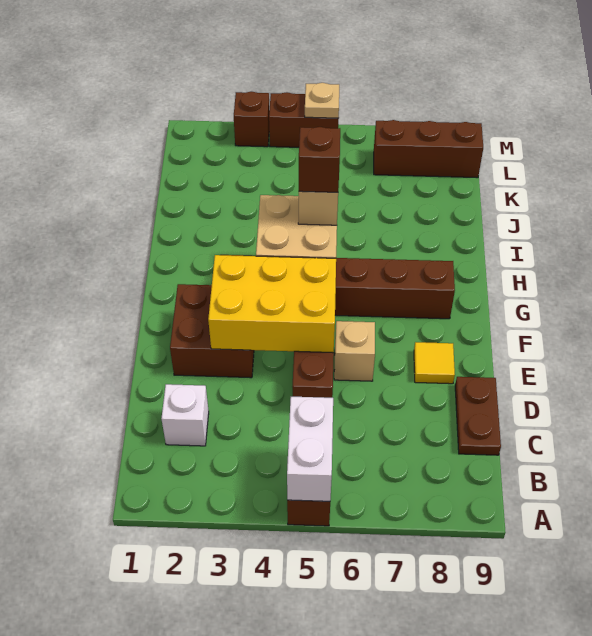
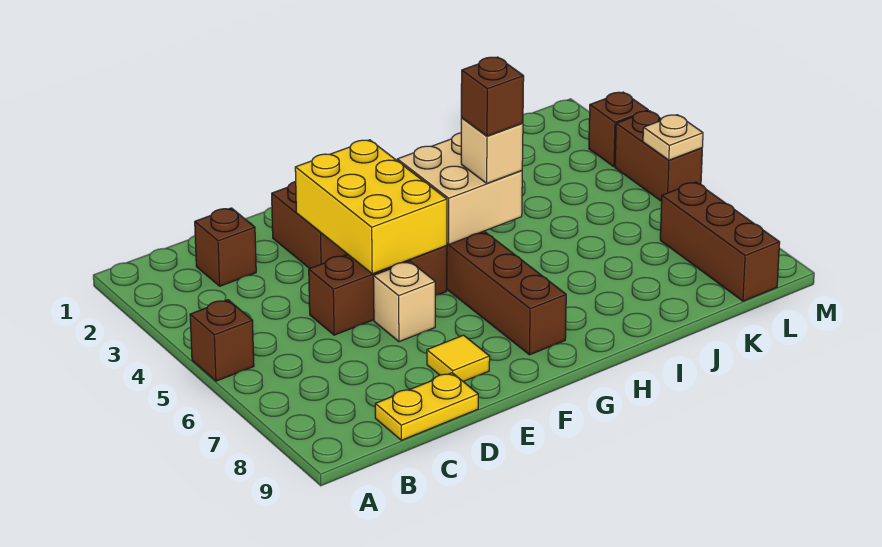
white brick A5:B5 level 2 -> none
white brick C2 level 1 -> brown brick C2 level 1
brown plate C9:D9 level 1 -> yellow plate C9:D9 level 1

